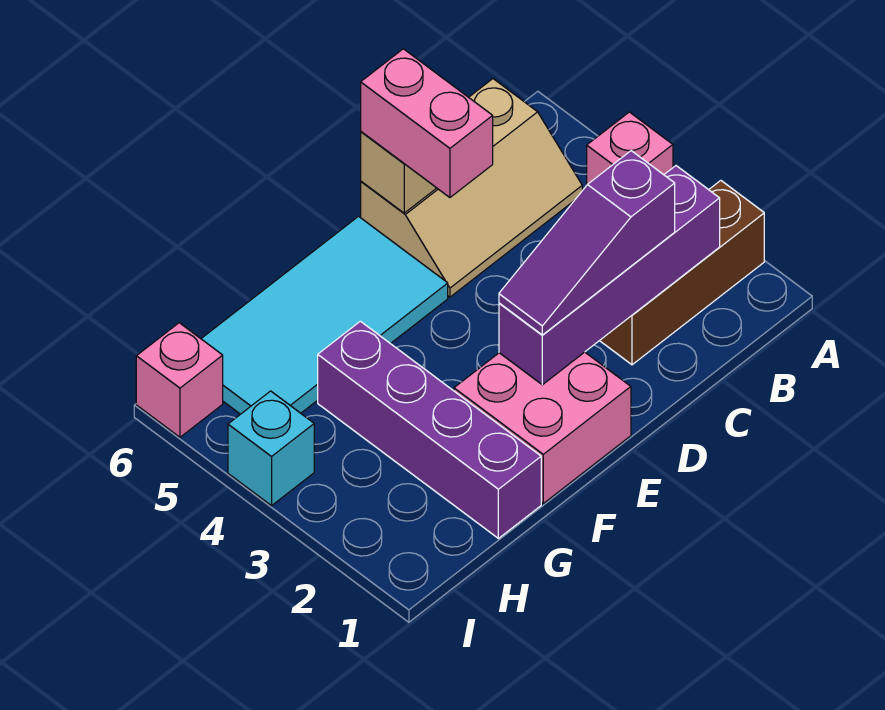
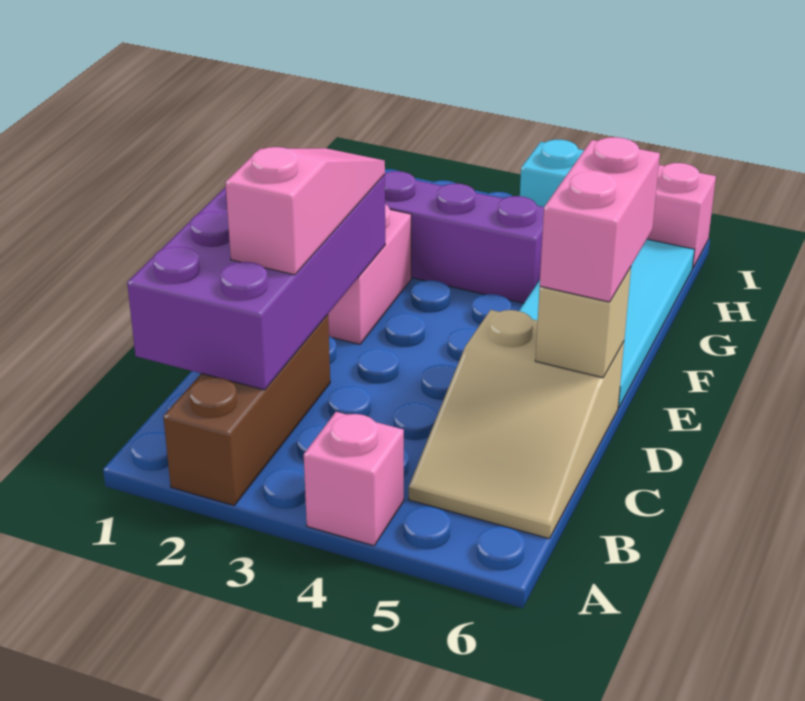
purple brick B2:E2 level 2 -> purple brick B1:E2 level 2
tan slope B5:D6 level 1 top 6 -> tan slope B5:D6 level 1 top D
purple slope C2:E2 level 3 top C -> pink slope C2:E2 level 3 top C
pink brick D5:D6 level 3 -> pink brick D6:E6 level 3

